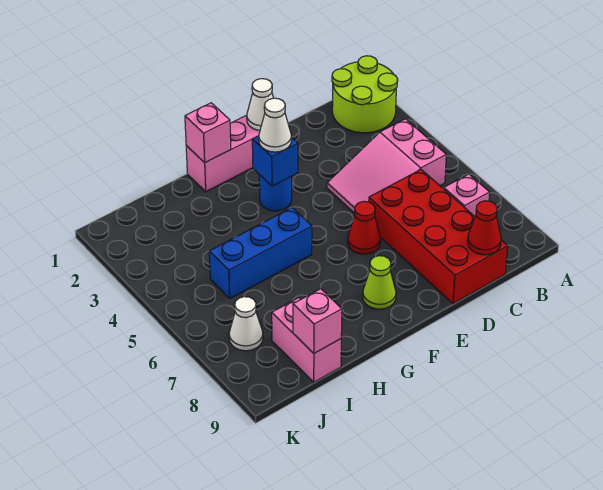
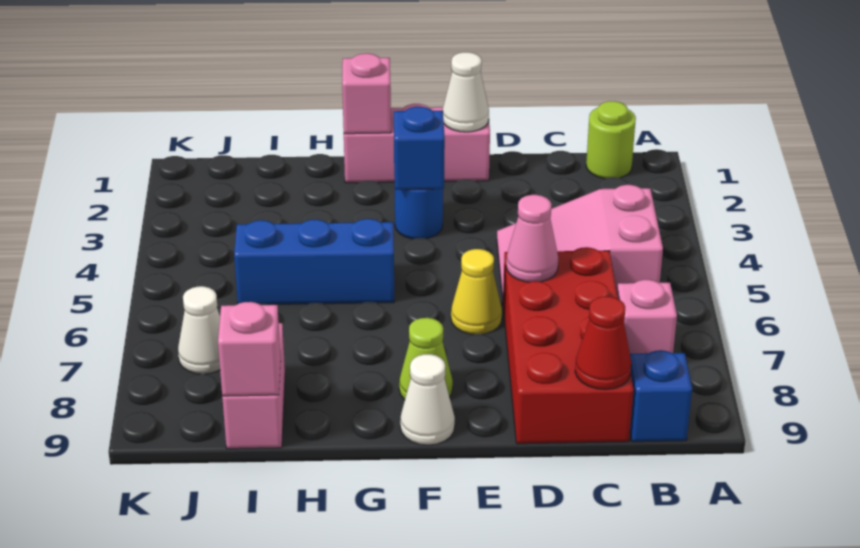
lime round brick A1:B2 level 1 -> lime round brick B1 level 1
none -> blue brick B9 level 1
none -> pink cone D6 level 2
red cone E6 level 1 -> yellow cone E6 level 1
white cone F3 level 3 -> white cone F9 level 1

